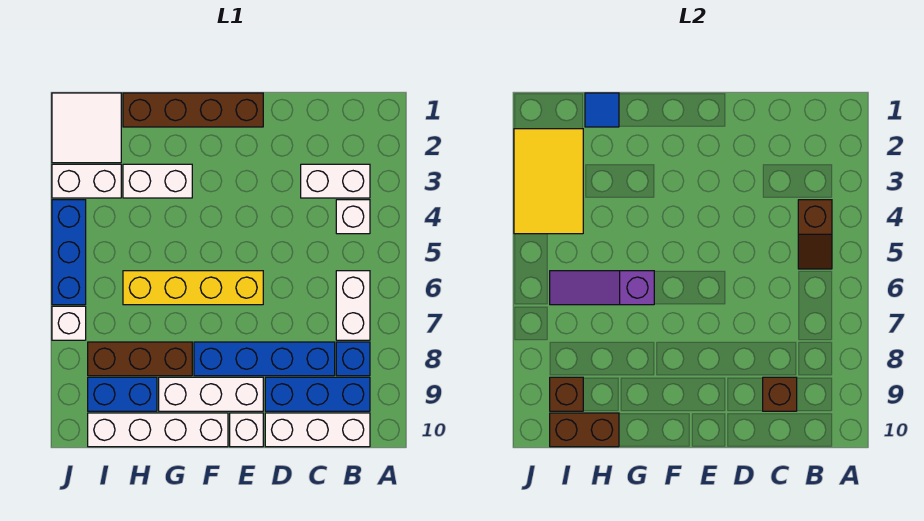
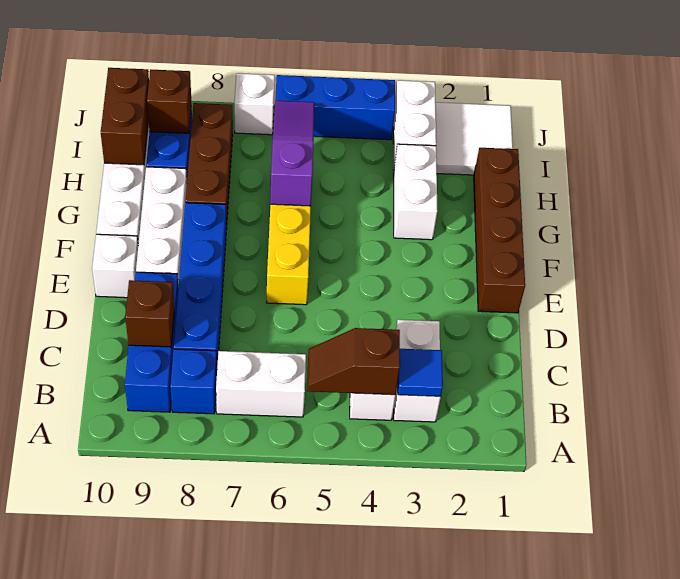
white brick B10:D10 level 1 -> none
blue tile H1 level 2 -> blue tile B3 level 2
yellow tile I2:J4 level 2 -> none

